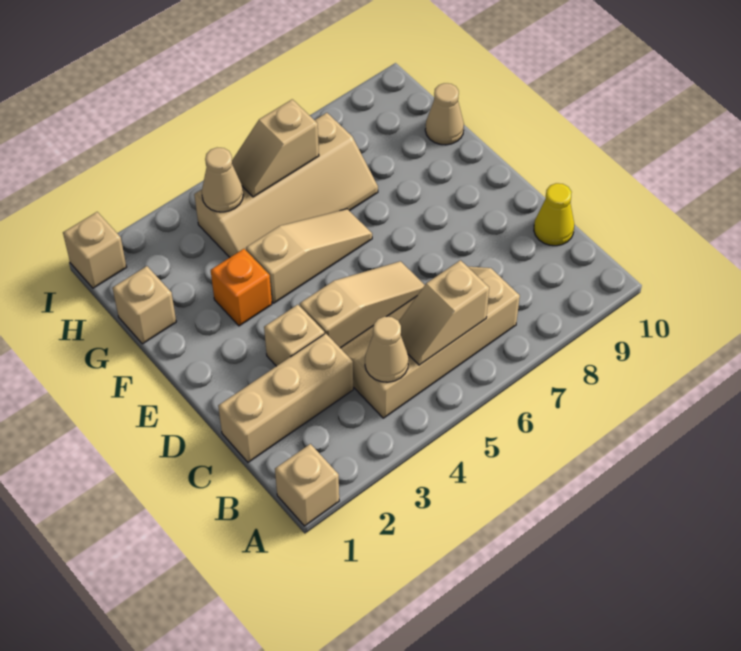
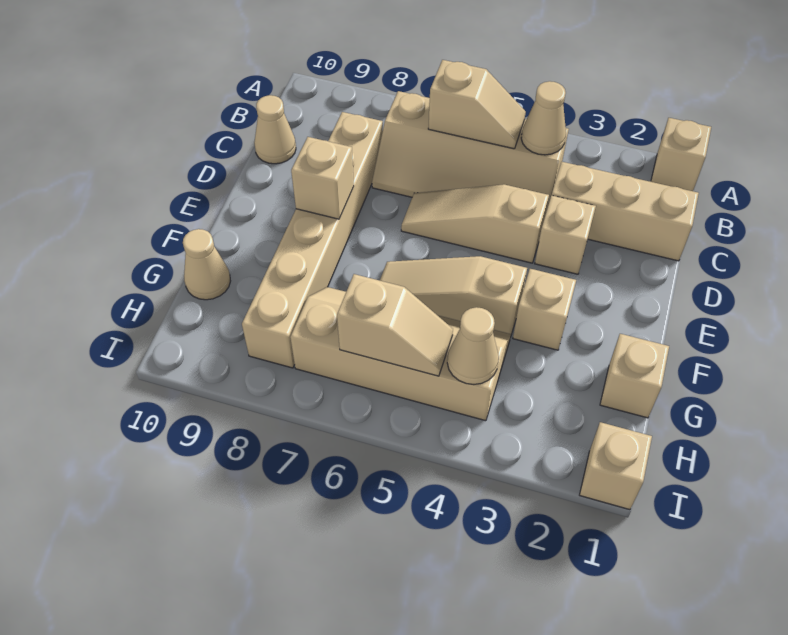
none -> tan brick C8:H8 level 1
yellow cone C10 level 1 -> tan cone C10 level 1
none -> tan brick E8 level 2
orange brick F3 level 1 -> tan brick F3 level 1

